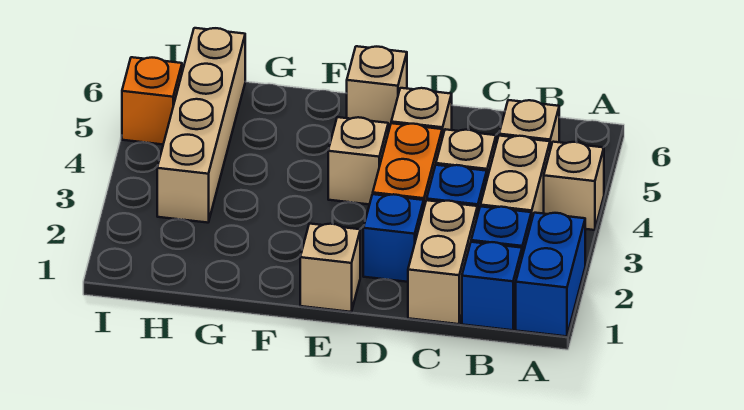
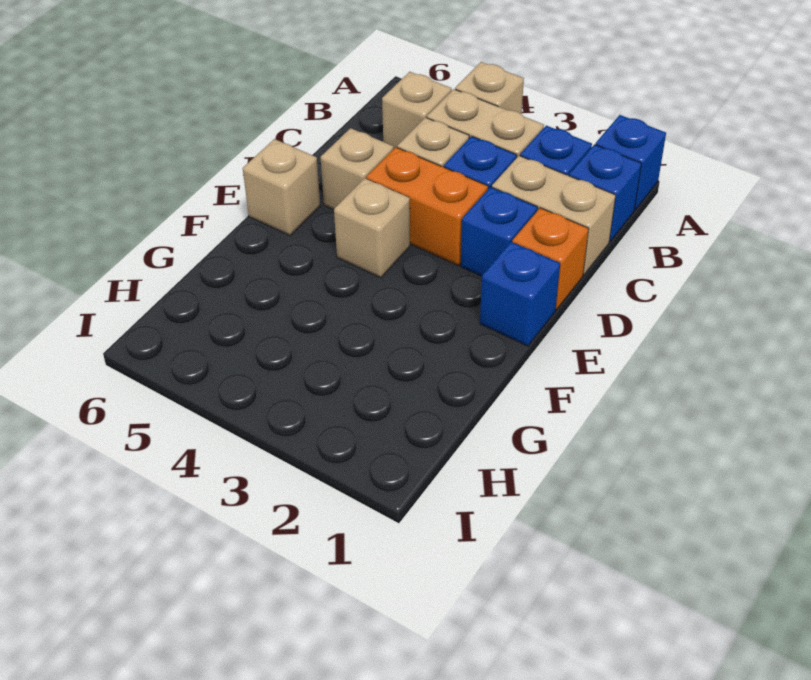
blue brick A1:A2 level 1 -> blue brick A1 level 1
tan brick E1 level 1 -> blue brick E1 level 1
tan brick H3:H6 level 1 -> none
orange brick I5 level 1 -> orange brick D1 level 1

